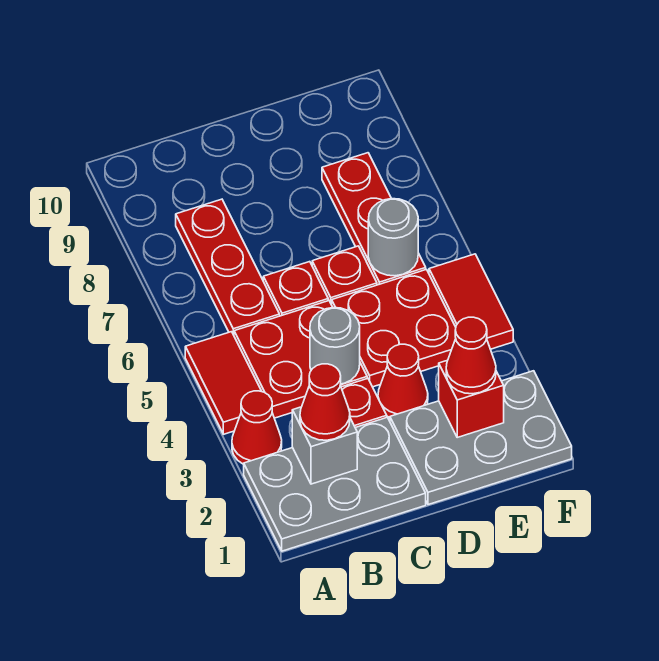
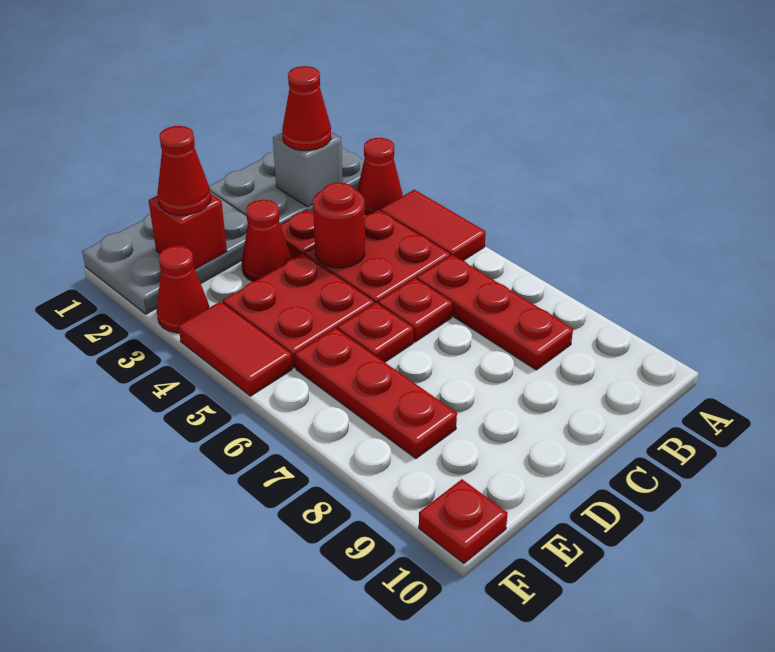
grey round brick C4 level 2 -> red round brick C4 level 2
grey round brick E6 level 2 -> none
none -> red cone F3 level 1
none -> red plate F10 level 1

